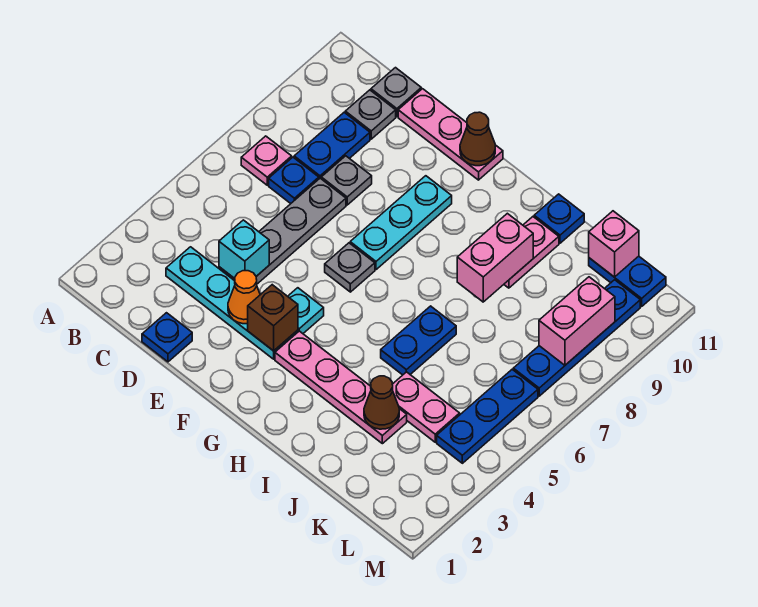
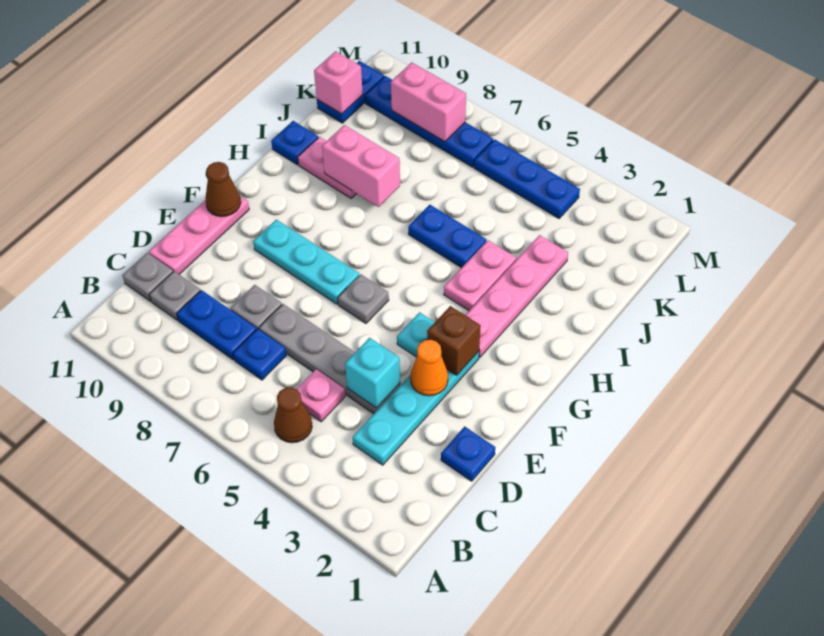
pink plate B7 level 1 -> pink plate C5 level 1
brown cone J3 level 2 -> brown cone B5 level 1
pink plate J4:K4 level 1 -> pink plate H4:I4 level 1

